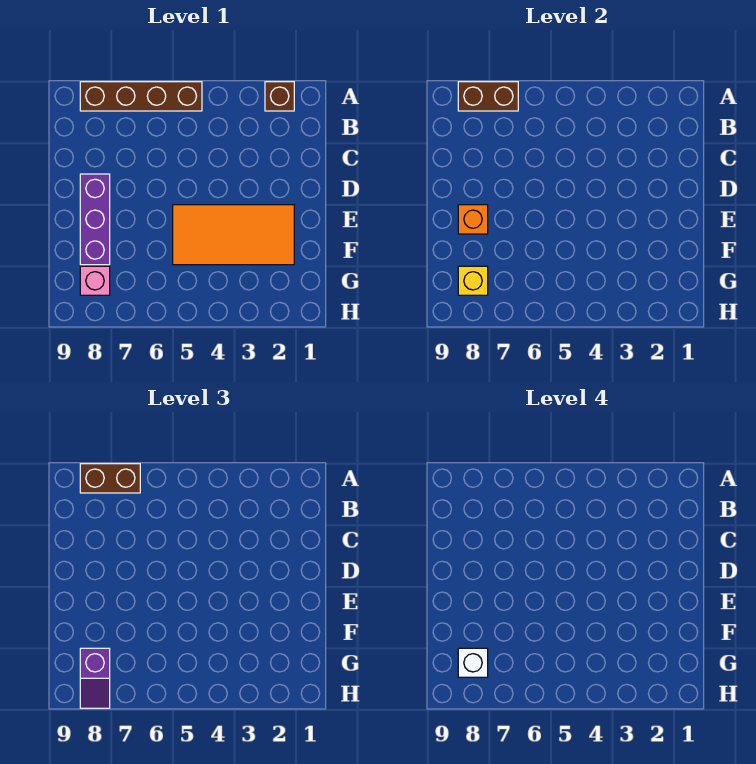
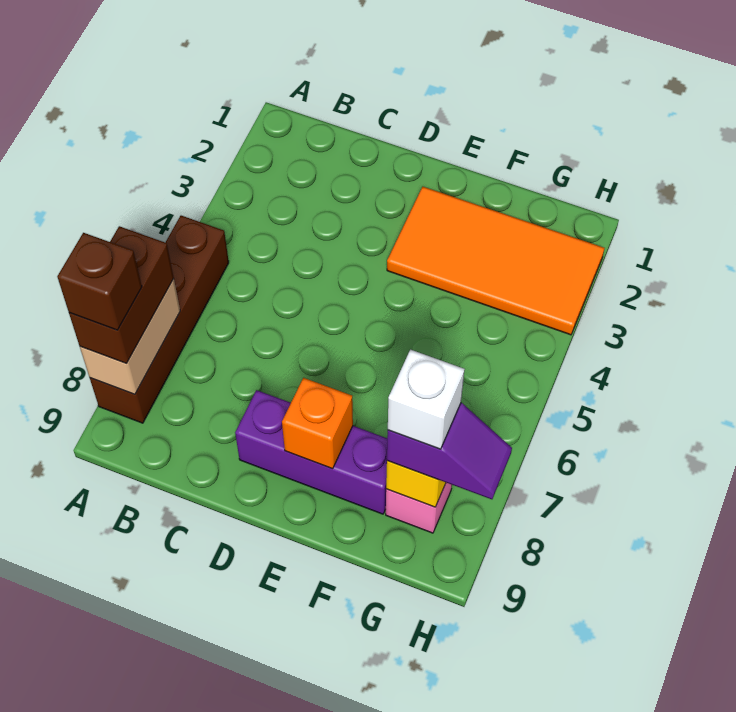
brown brick A2 level 1 -> brown brick A8 level 4
brown brick A7:A8 level 2 -> tan brick A7:A8 level 2
orange tile E2:F5 level 1 -> orange tile E2:H3 level 1

